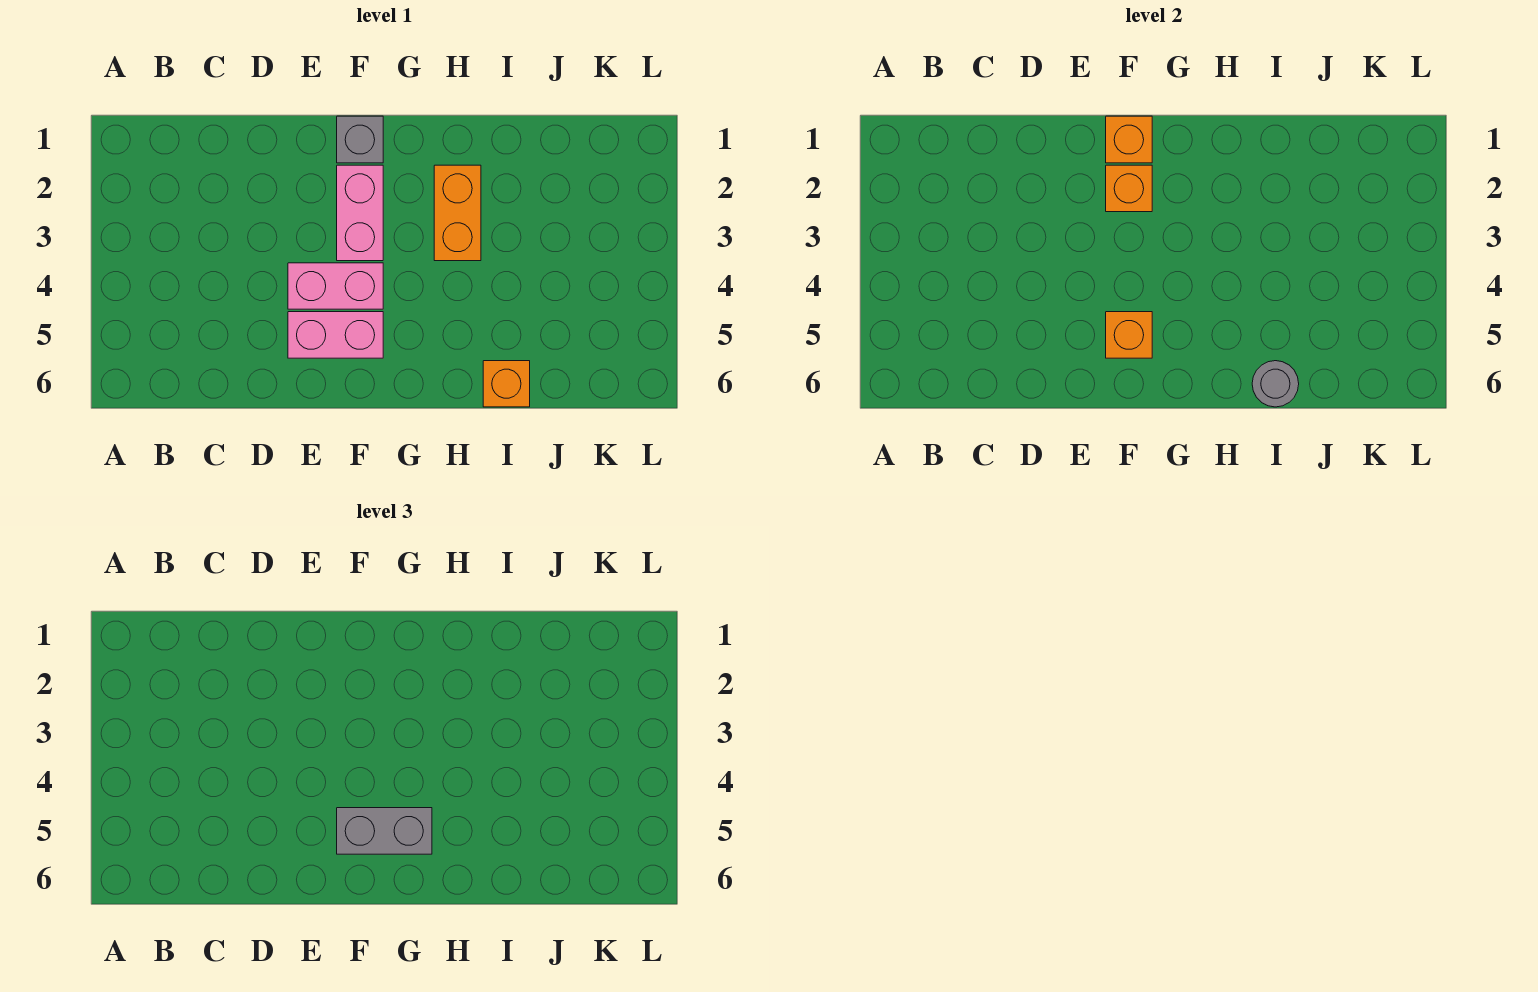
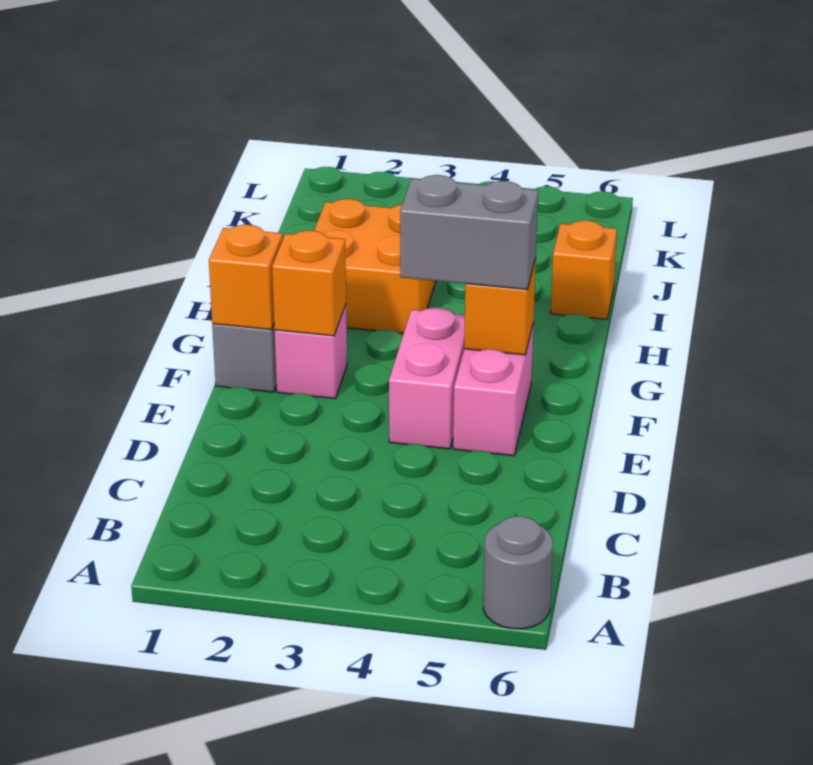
pink brick F2:F3 level 1 -> pink brick F2 level 1
grey brick F5:G5 level 3 -> grey brick F4:F5 level 3
orange brick H2:H3 level 1 -> orange brick H2:I3 level 1
grey round brick I6 level 2 -> grey round brick A6 level 1

